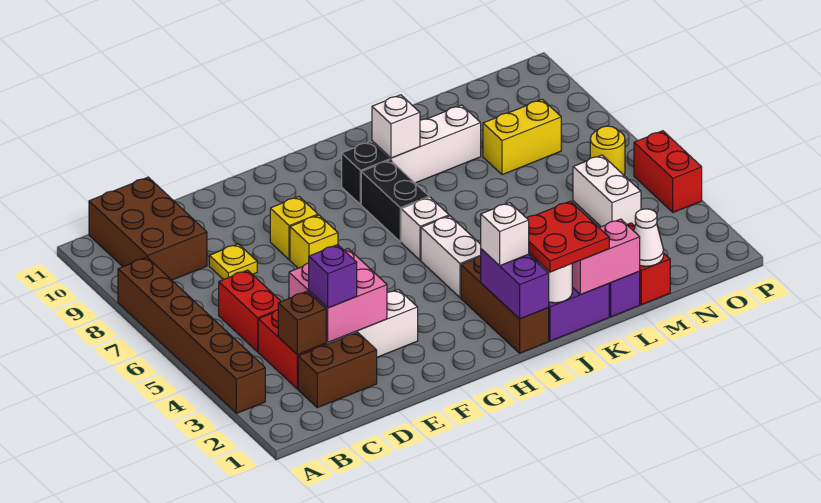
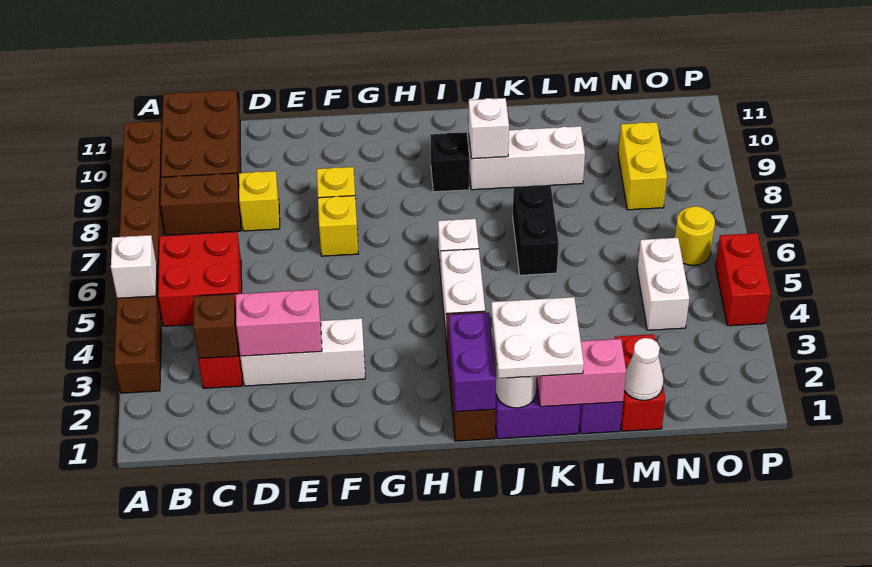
brown brick A3:A8 level 1 -> brown brick A3:A10 level 1
brown brick C2:D2 level 1 -> brown brick B8:C8 level 1
red brick C5:C6 level 1 -> red brick B5:C6 level 1
pink brick D3:E4 level 2 -> pink brick D3:E3 level 2
purple brick D3 level 3 -> none
yellow plate D8 level 1 -> yellow brick D8 level 1
white brick I2 level 3 -> white brick A5 level 2
black brick I7:I8 level 1 -> black brick K6:K7 level 1
red plate J1:K2 level 3 -> white plate J1:K2 level 3
yellow brick M8:N8 level 1 -> yellow brick N8:N9 level 1

